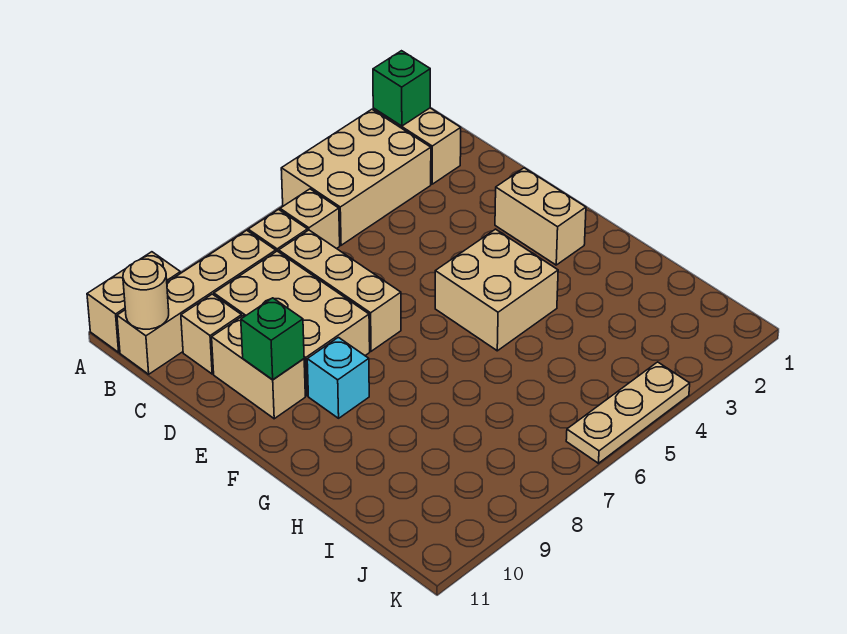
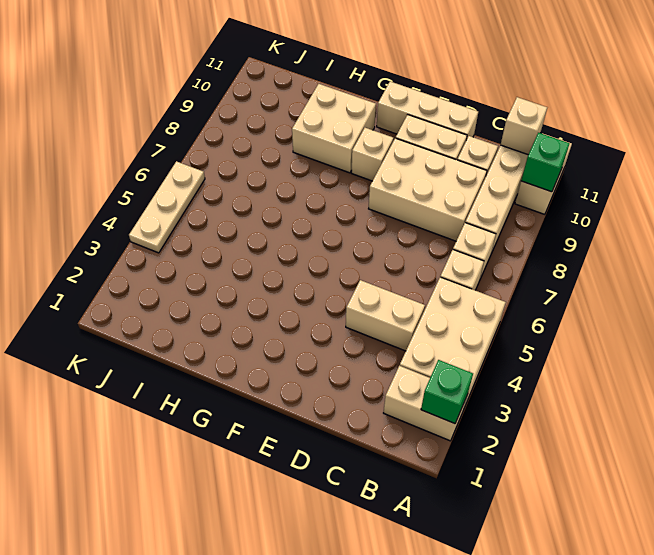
tan round brick B11 level 2 -> tan brick B11 level 2
tan brick C7:E7 level 1 -> tan brick D11:F11 level 1
tan brick E2:F2 level 1 -> tan brick C4:D4 level 1
green brick E10 level 2 -> green brick A10 level 2
tan brick F4:G5 level 1 -> tan brick G9:H10 level 1
cyan brick F9 level 1 -> tan brick F9 level 1

